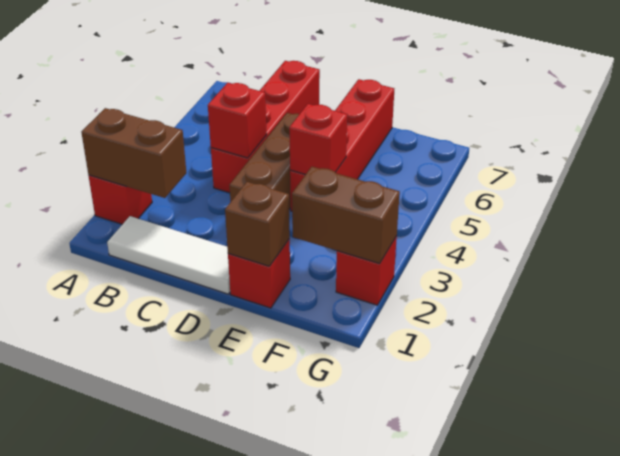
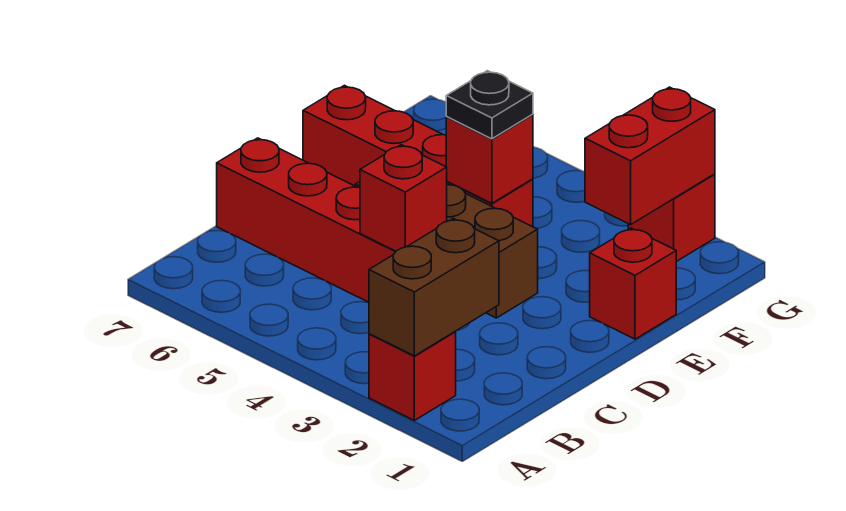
white tile B1:D1 level 1 -> none
brown brick E1 level 2 -> none
none -> black plate E4 level 3
brown brick F2:G2 level 2 -> red brick F2:G2 level 2

